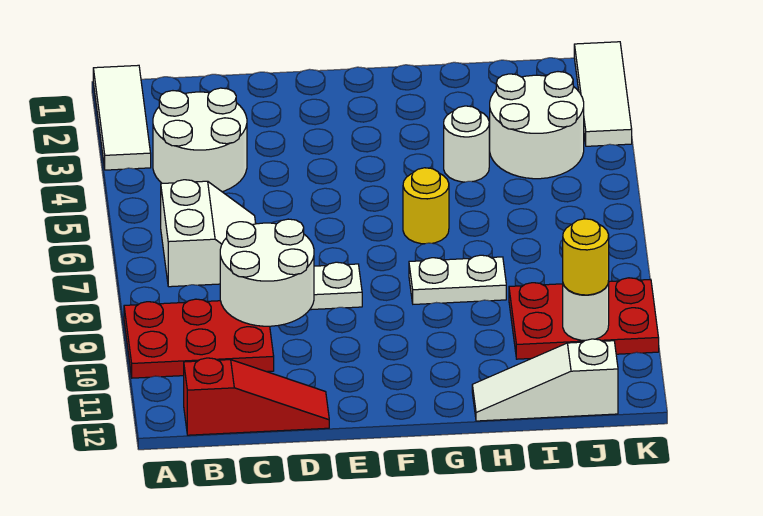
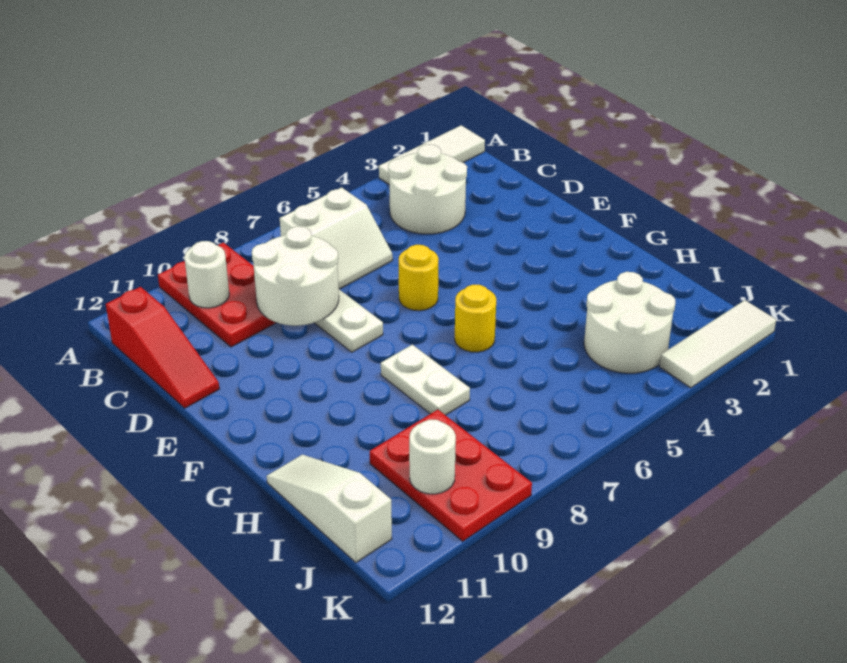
white round brick H4 level 1 -> white round brick B10 level 2
yellow round brick J10 level 3 -> yellow round brick E6 level 1

